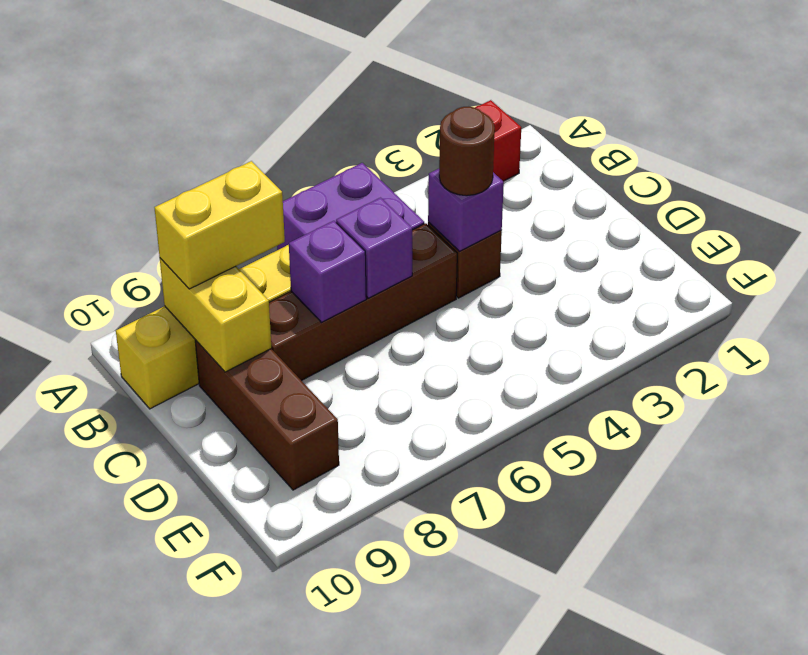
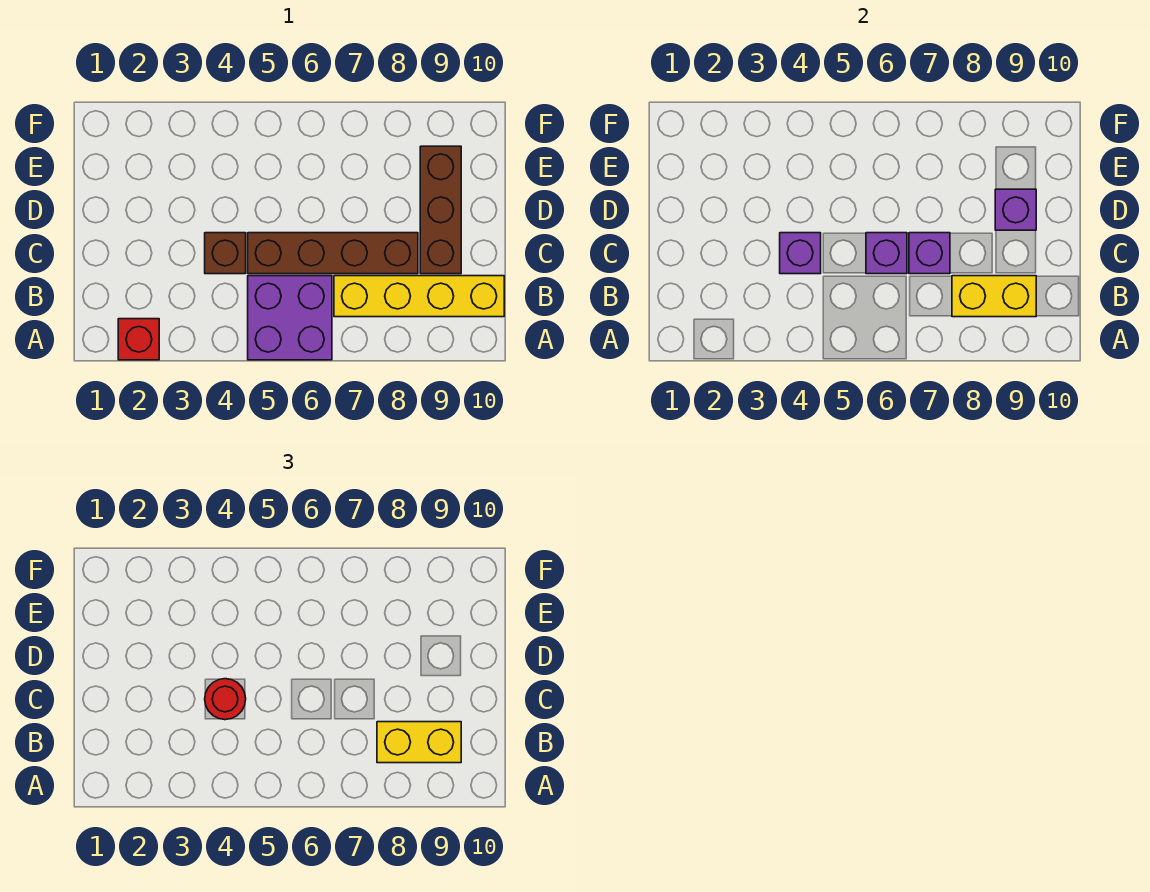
yellow brick B9:C9 level 2 -> yellow brick B8:B9 level 2
brown round brick C4 level 3 -> red round brick C4 level 3
none -> purple brick D9 level 2

